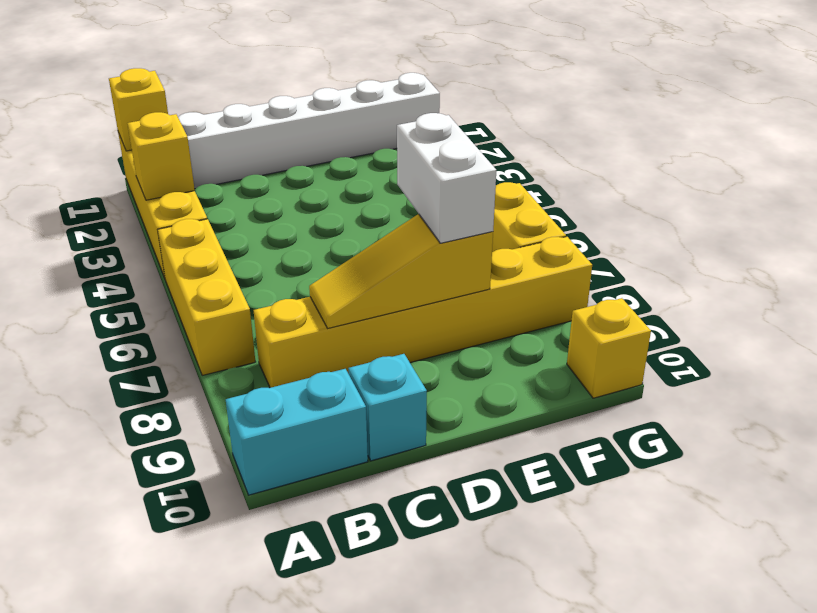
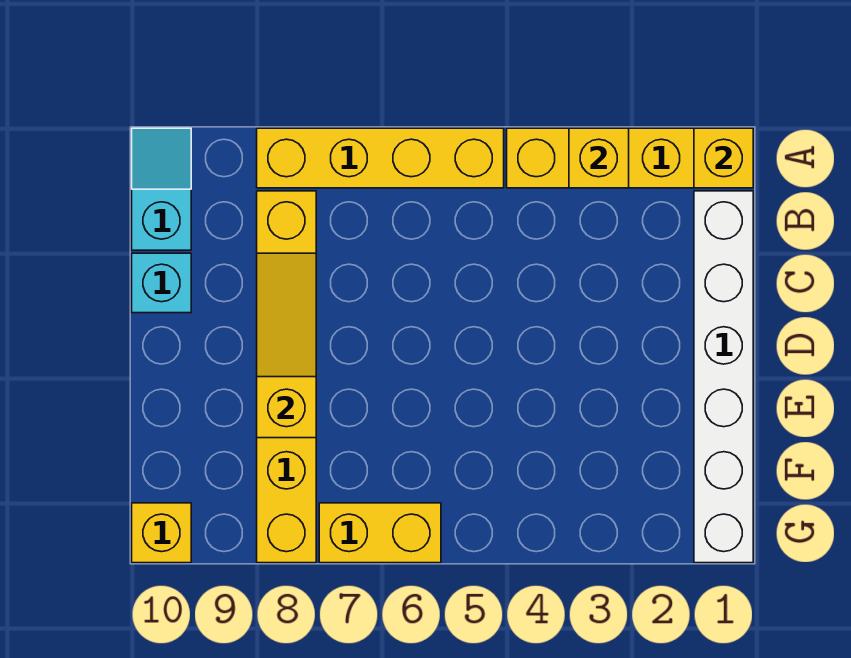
yellow brick A5:A7 level 1 -> yellow brick A5:A8 level 1
cyan brick A10:B10 level 1 -> cyan slope A10:B10 level 1 top B
white brick E7:E8 level 3 -> none

